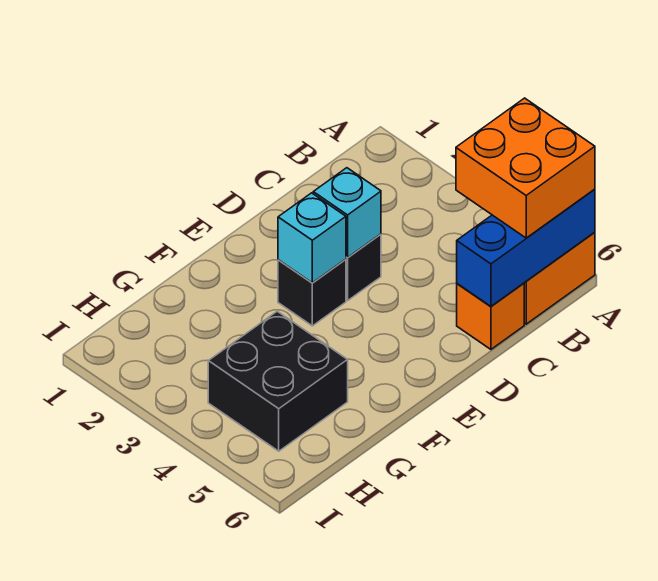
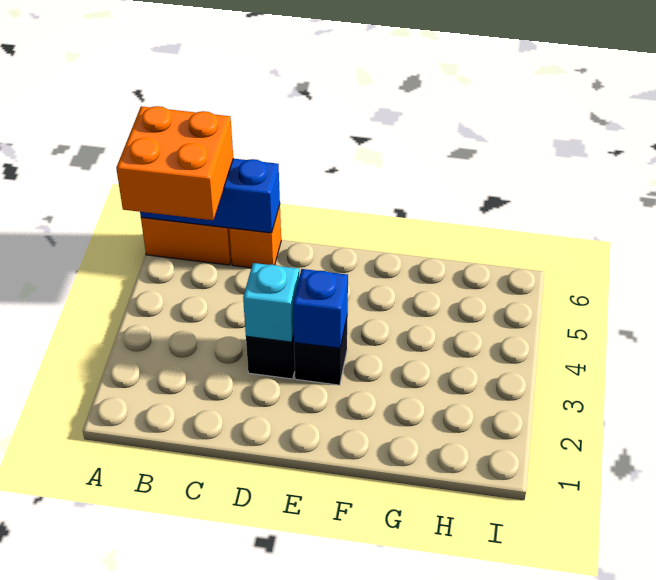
cyan brick E3 level 2 -> blue brick E3 level 2
black brick G4:H5 level 1 -> none

